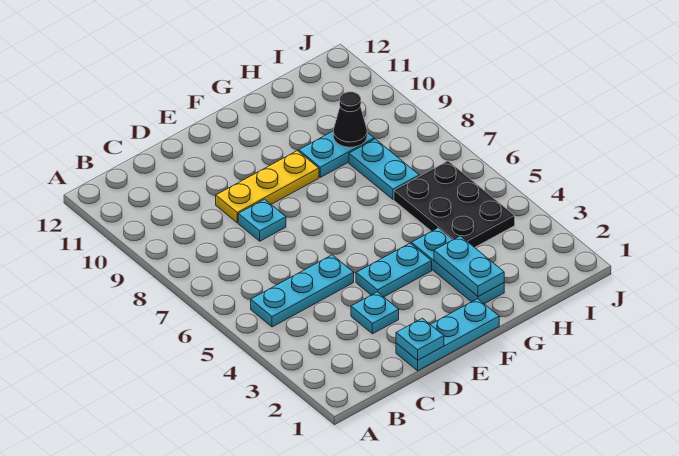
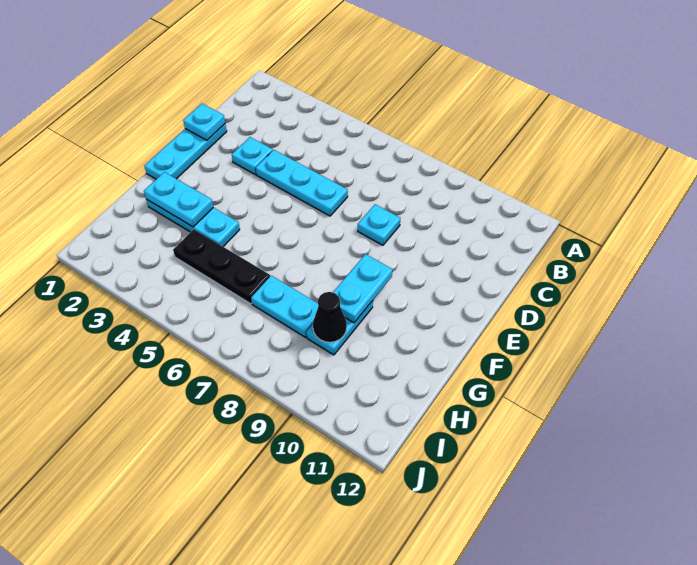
cyan plate B5:D5 level 1 -> cyan plate D4:D6 level 1
yellow plate D9:F9 level 1 -> none
cyan plate E4:F4 level 1 -> cyan plate F9:G9 level 2
black plate H4:I6 level 1 -> black plate H4:H6 level 1

